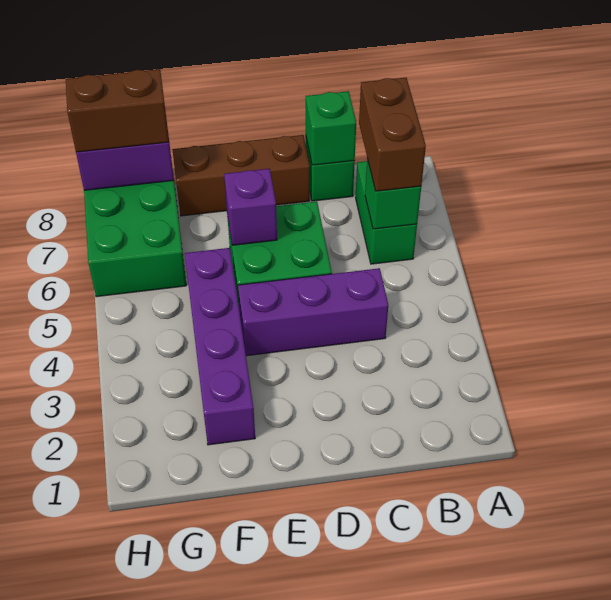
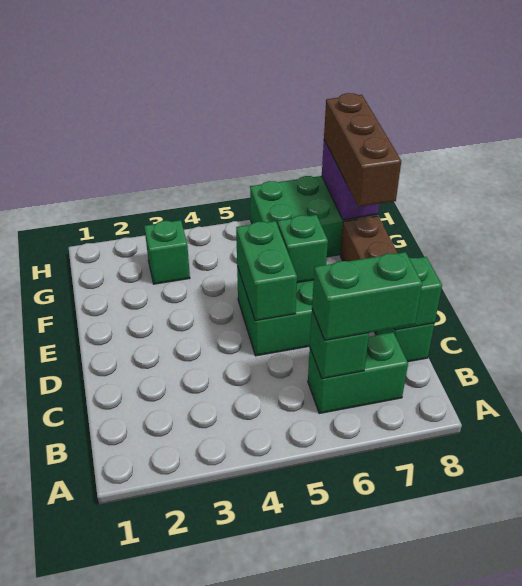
brown brick B6:B7 level 3 -> green brick B6:B7 level 3
purple brick C4:E4 level 1 -> none
none -> green brick D5:E5 level 2
purple brick E6 level 2 -> green brick E6 level 2
purple brick F2:F5 level 1 -> none
none -> green brick G3 level 1
brown brick G8:H8 level 3 -> brown brick F8:H8 level 3

